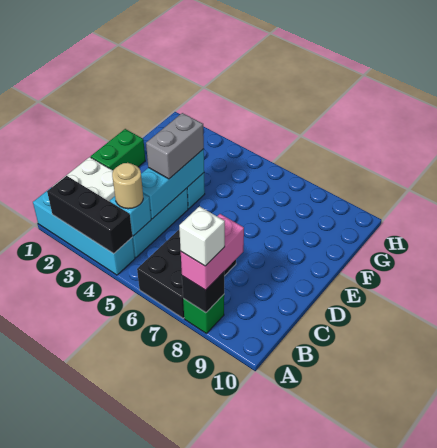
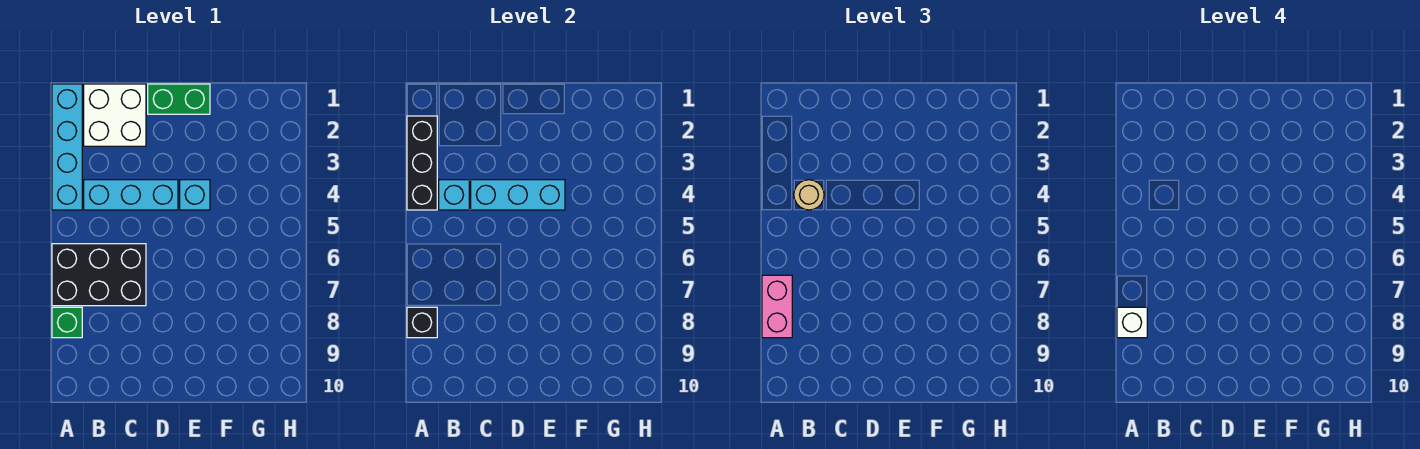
pink brick A8:B8 level 3 -> pink brick A7:A8 level 3
grey brick D4:E4 level 3 -> none

